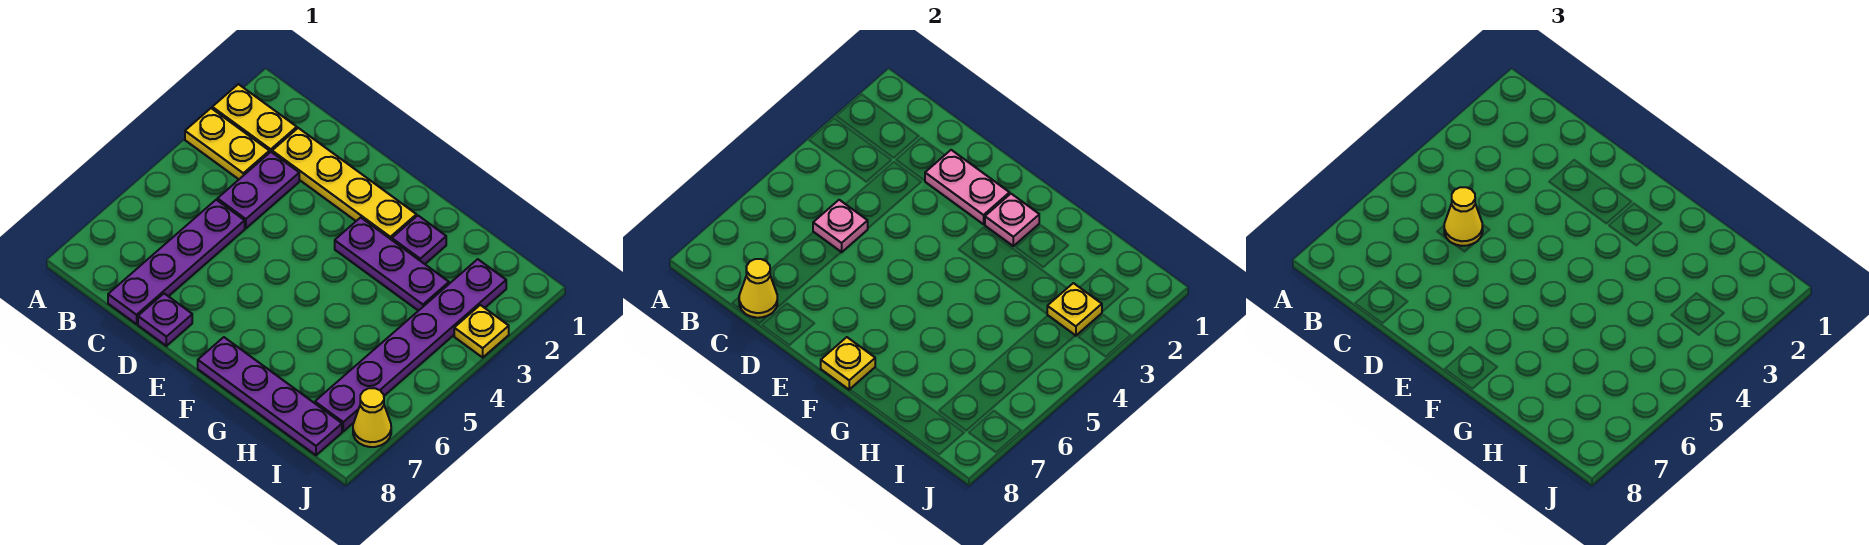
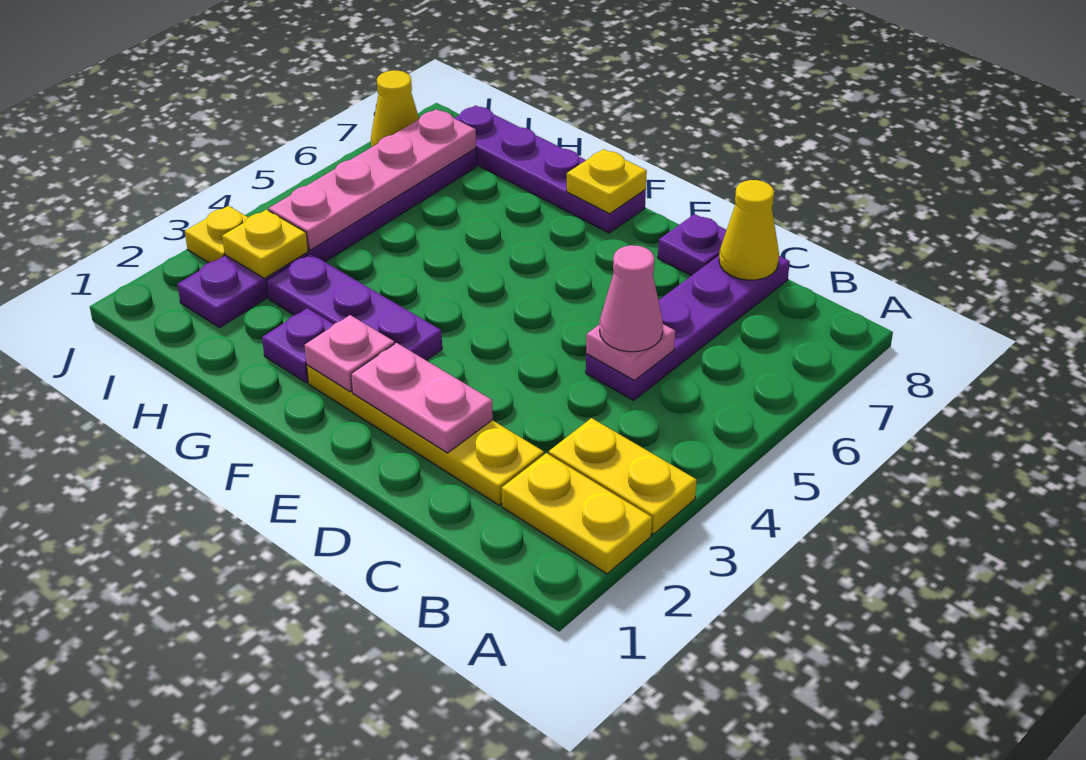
purple plate C3:C4 level 1 -> none
yellow cone C5 level 3 -> pink cone C5 level 3
none -> pink plate I4:I7 level 2

